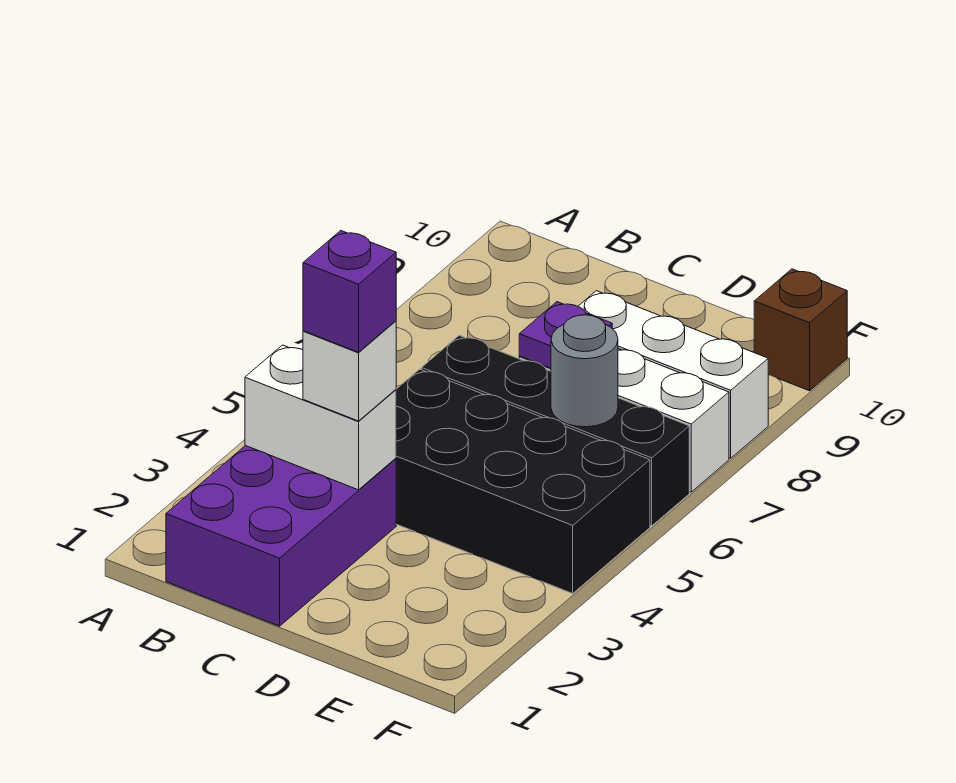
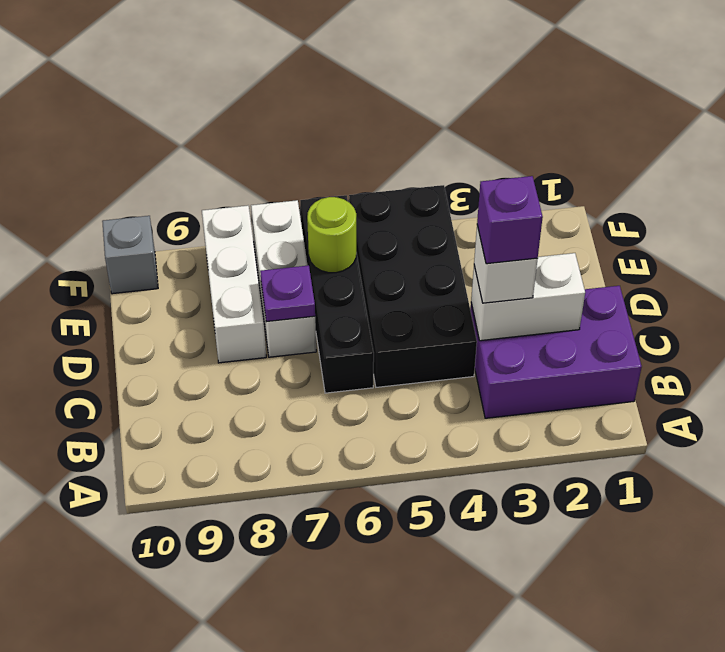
white brick B3:C3 level 2 -> white brick C2:C3 level 2
grey round brick E6 level 2 -> lime round brick E6 level 2
brown brick F10 level 1 -> grey brick F10 level 1

